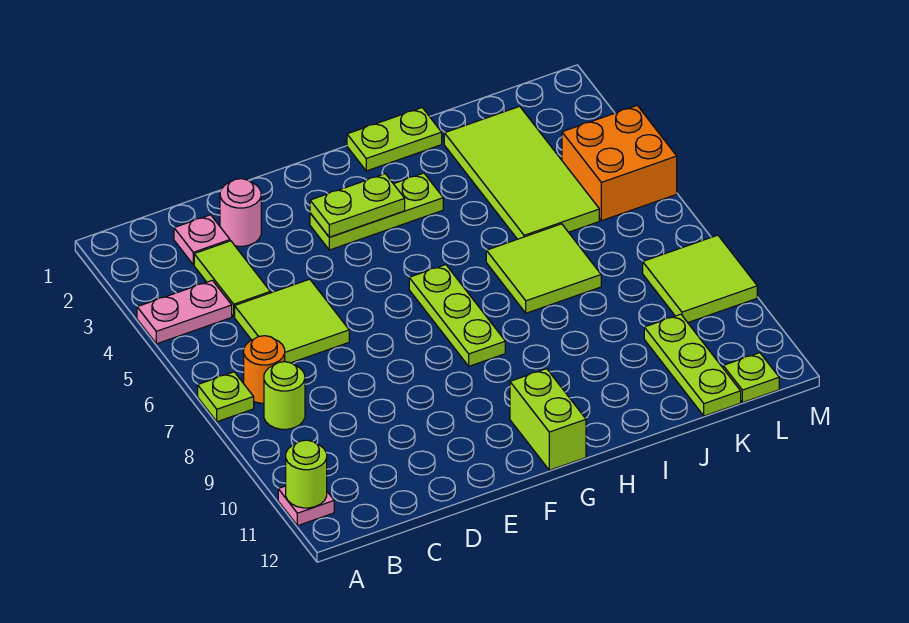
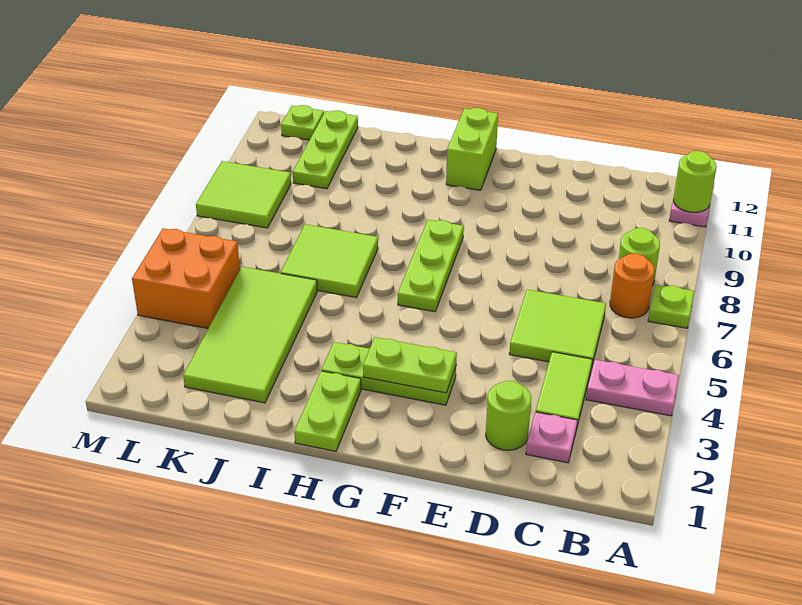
pink round brick D2 level 1 -> lime round brick D2 level 1
lime plate H1:I1 level 1 -> lime plate H1:H2 level 1

